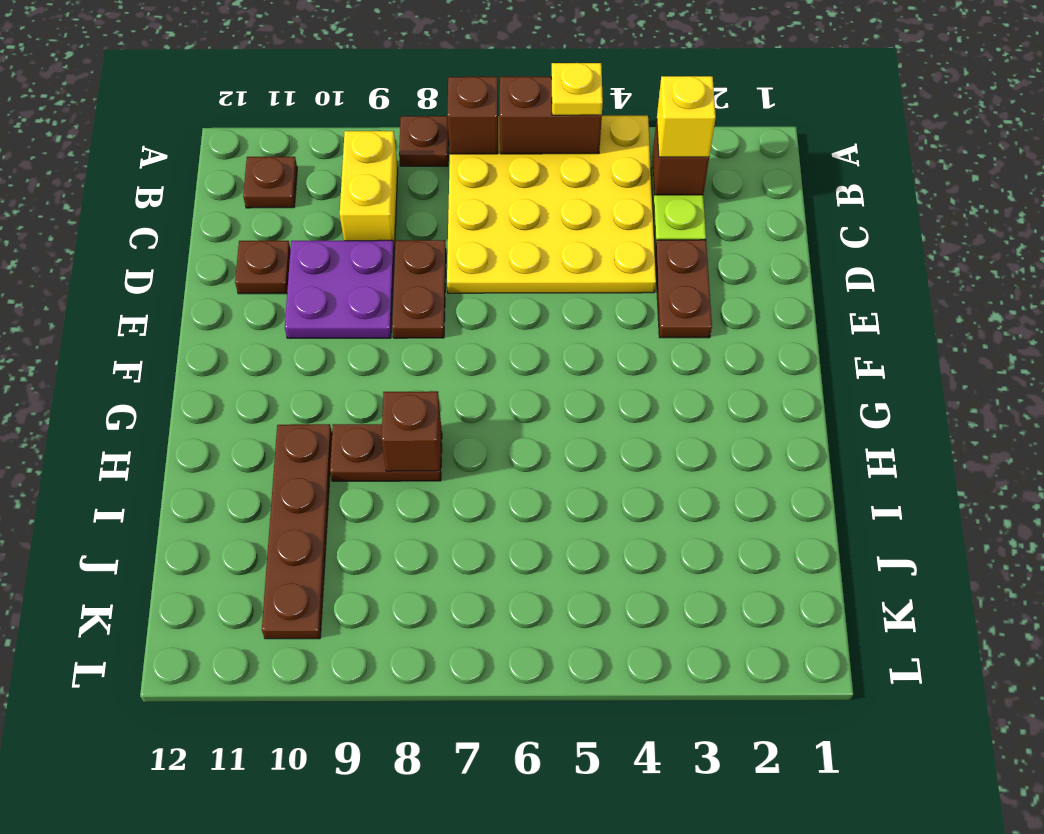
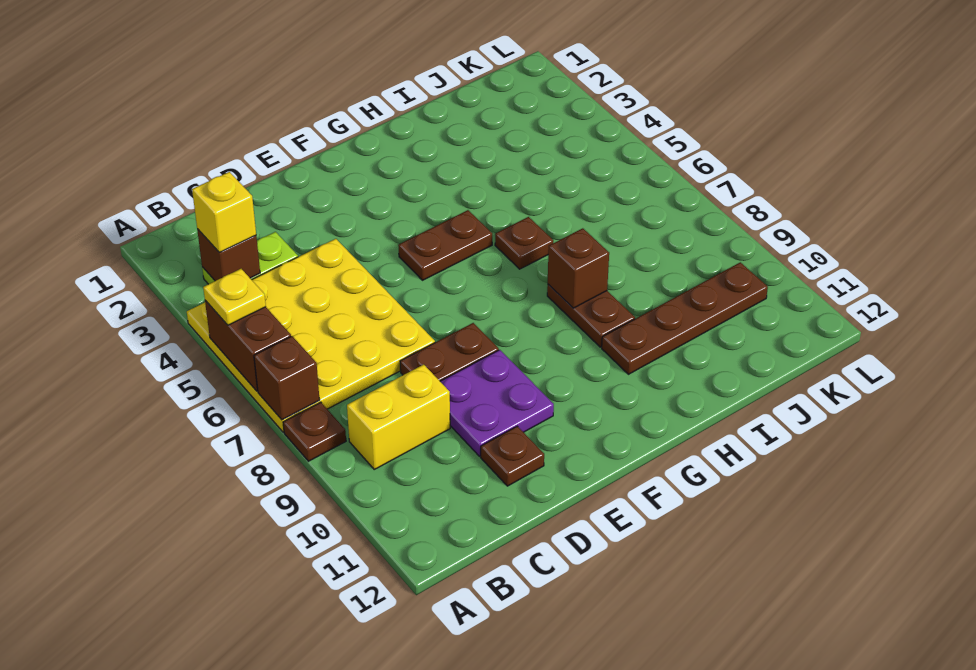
brown plate B11 level 1 -> brown plate H6 level 1
brown plate D3:E3 level 1 -> brown plate F5:G5 level 1

